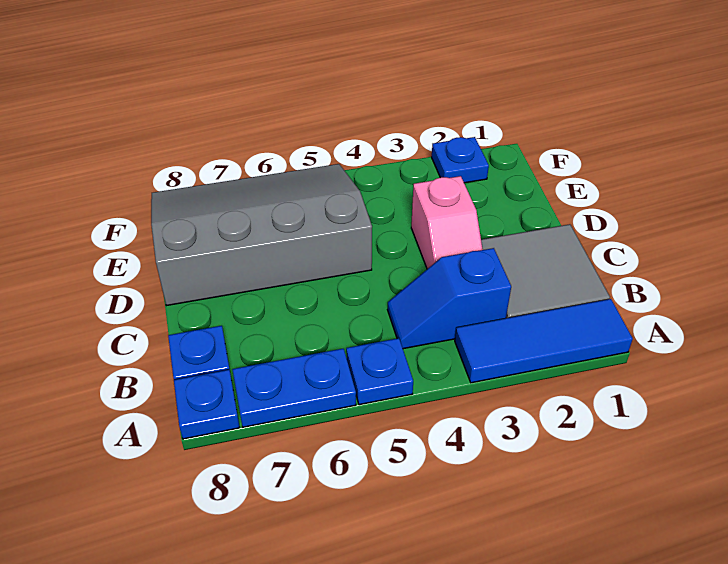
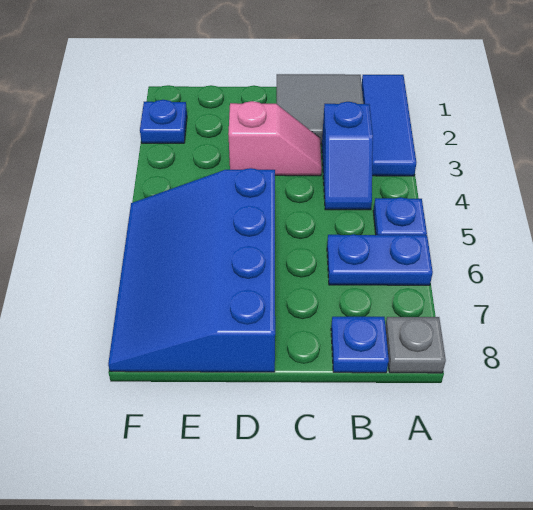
blue plate A6:A7 level 1 -> blue plate A6:B6 level 1
blue plate A8 level 1 -> grey plate A8 level 1
grey slope D5:F8 level 1 top D -> blue slope D5:F8 level 1 top D

